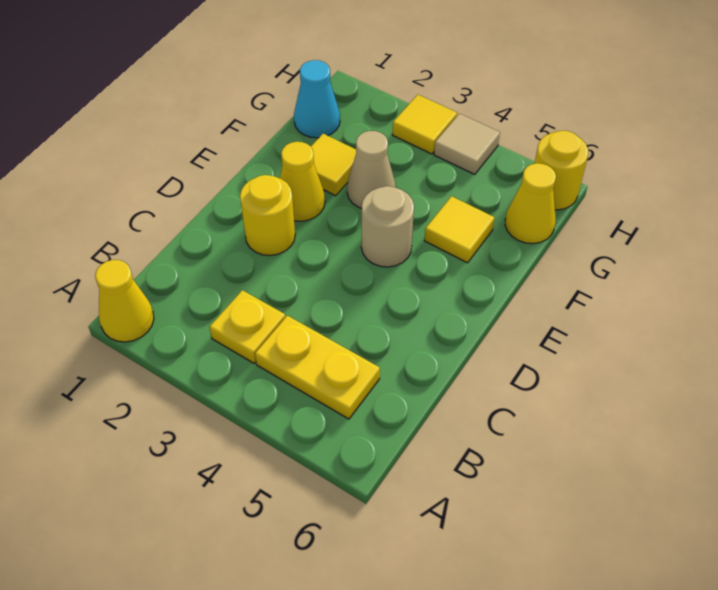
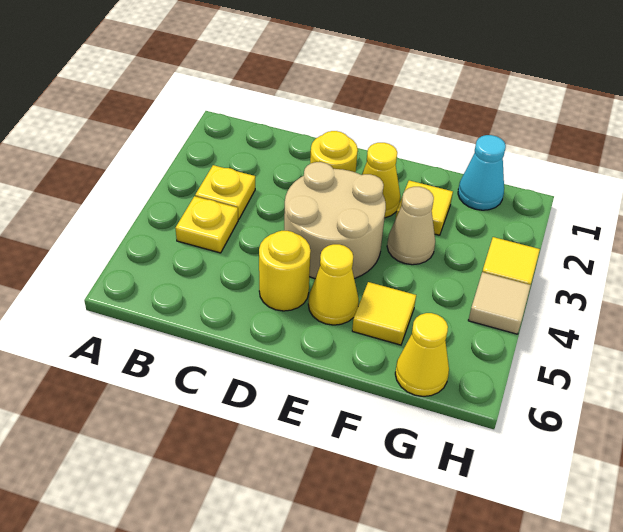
yellow cone A1 level 1 -> yellow cone E5 level 1
yellow plate B4:B5 level 1 -> yellow plate B4 level 1
tan round brick E4 level 1 -> tan round brick D3:E4 level 1
yellow round brick H6 level 1 -> yellow round brick D5 level 1

